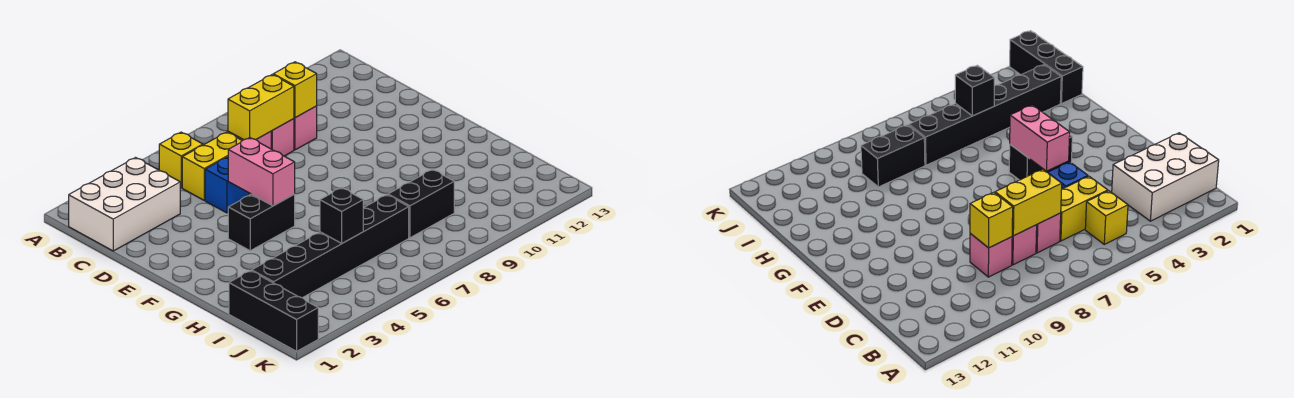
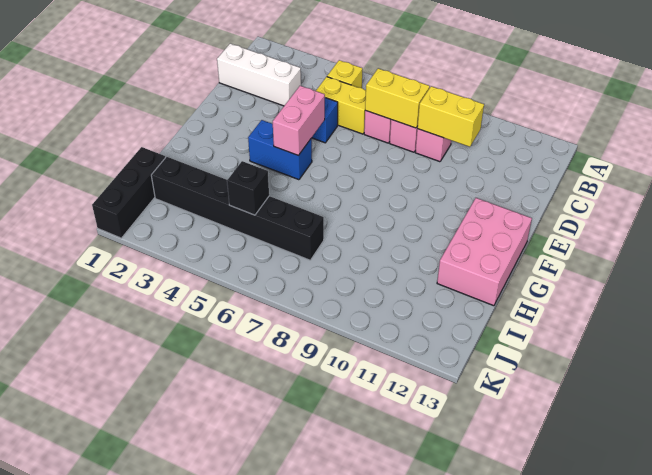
white brick B1:C3 level 1 -> white brick C1:C3 level 1
yellow brick C9 level 2 -> yellow brick C9:C10 level 2
black brick F4:F5 level 1 -> blue brick F4:F5 level 1
none -> pink brick F12:H13 level 1
black brick I8:I9 level 1 -> none

